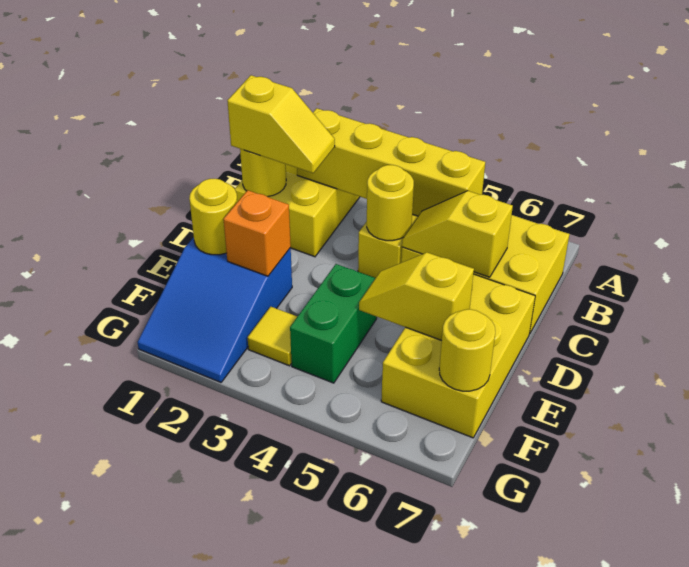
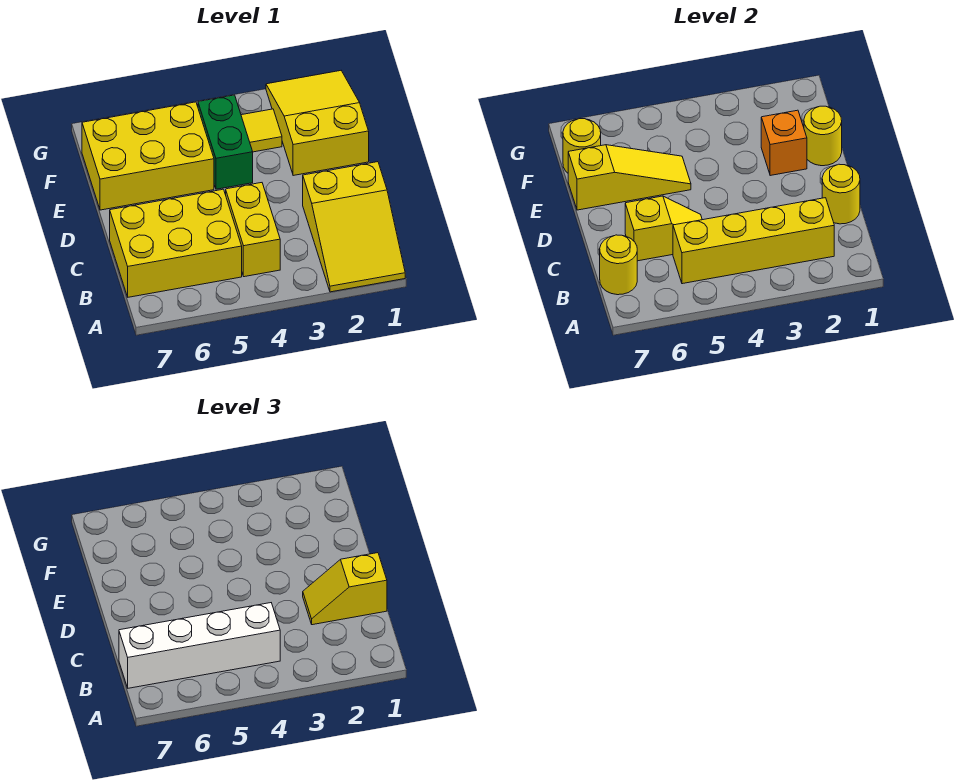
none -> white brick B4:B7 level 3
yellow round brick C4 level 2 -> yellow round brick B7 level 2
yellow brick D6:F7 level 1 -> yellow brick E5:F7 level 1
blue slope E1:G2 level 1 top E -> yellow slope E1:G2 level 1 top E
yellow slope E5:E6 level 2 top 6 -> yellow slope E5:E7 level 2 top 7

